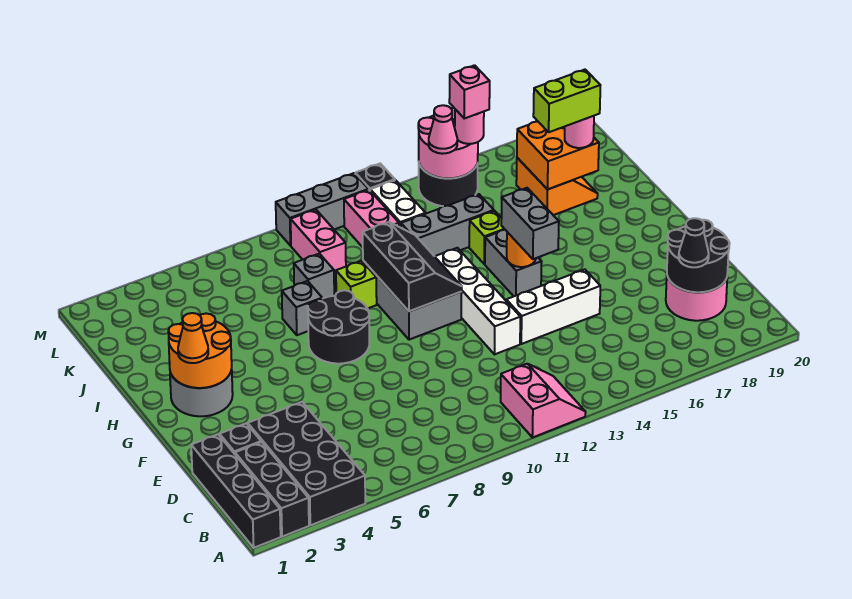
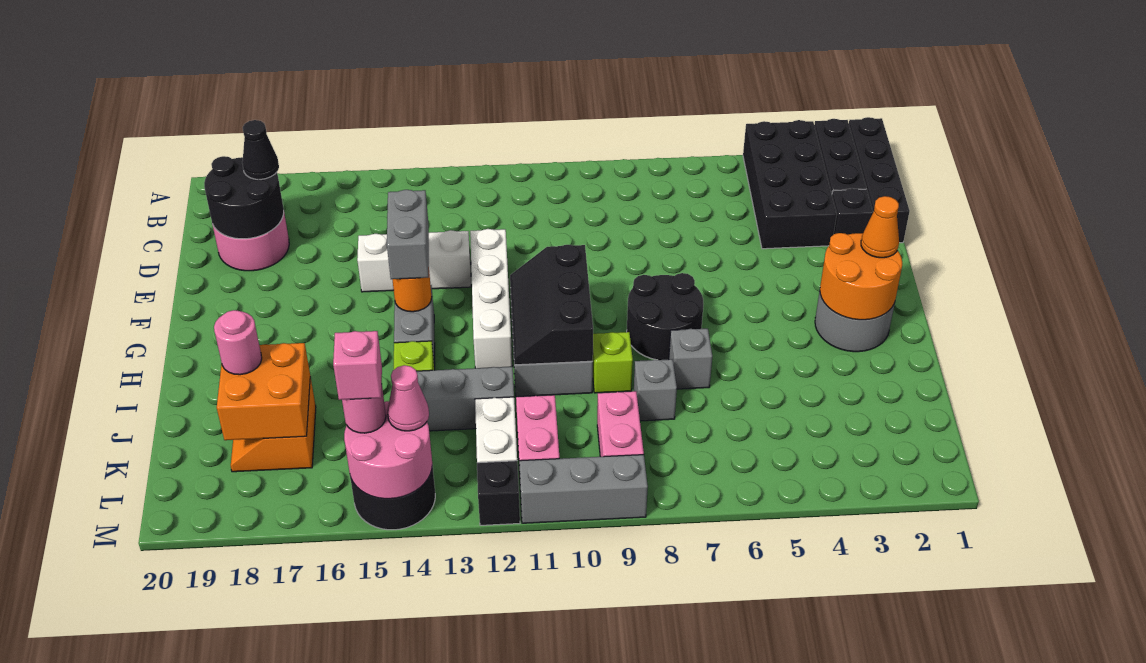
pink slope A11:B12 level 1 top 11 -> none
lime brick J17:J18 level 4 -> none

